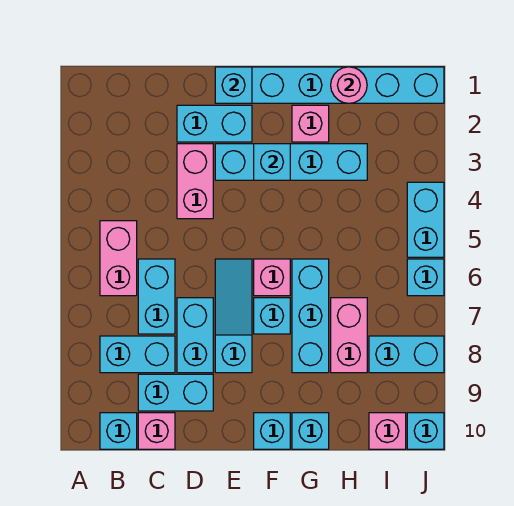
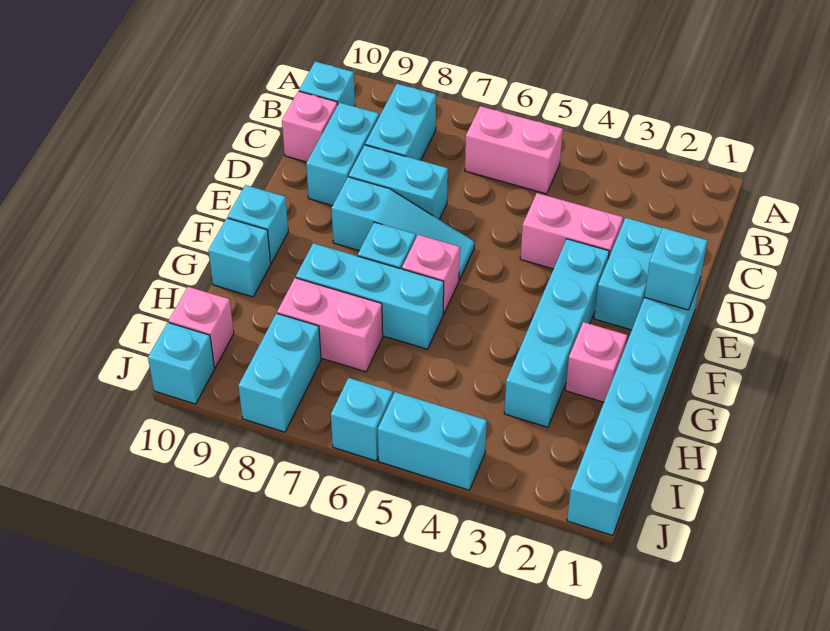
cyan brick C6:C7 level 1 -> none
cyan brick F3 level 2 -> none
pink round brick H1 level 2 -> none

